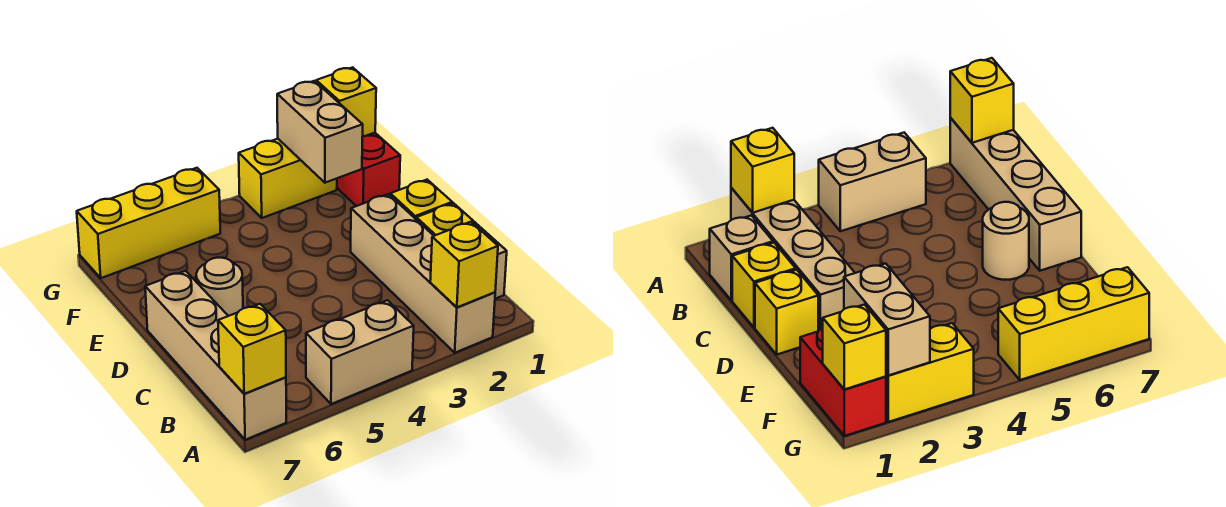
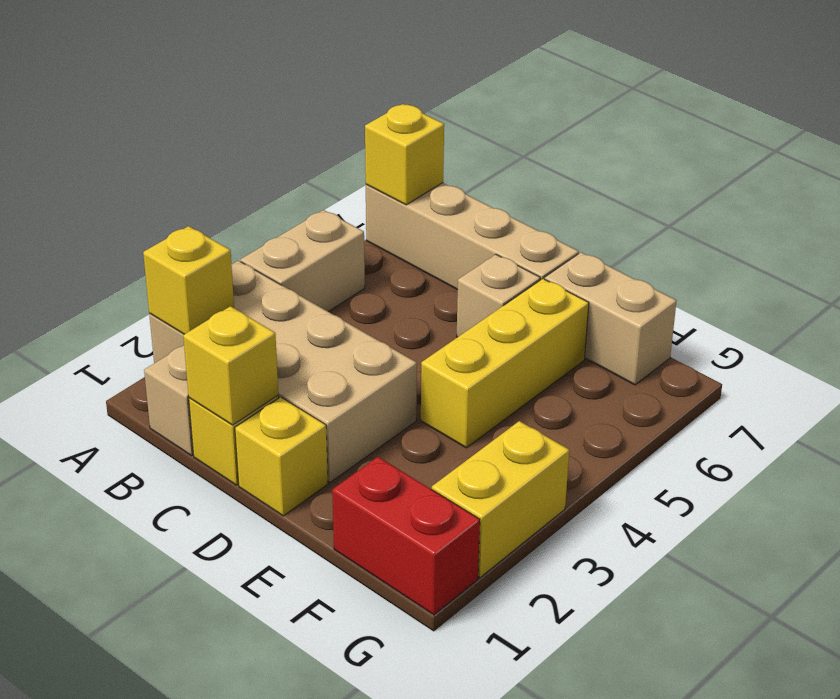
tan brick A2:D2 level 1 -> tan brick A2:D3 level 1
tan round brick D6 level 1 -> tan brick D6 level 1
tan brick F2:G2 level 2 -> tan brick E7:F7 level 1
yellow brick G1 level 2 -> yellow brick C1 level 2
yellow brick G5:G7 level 1 -> yellow brick E4:E6 level 1

